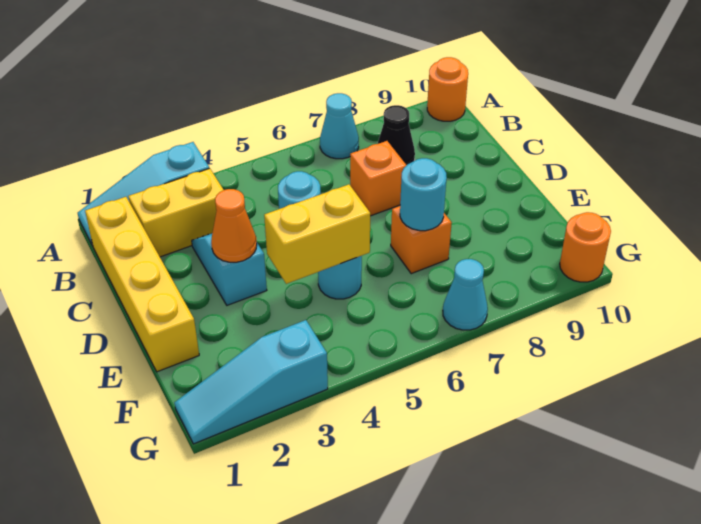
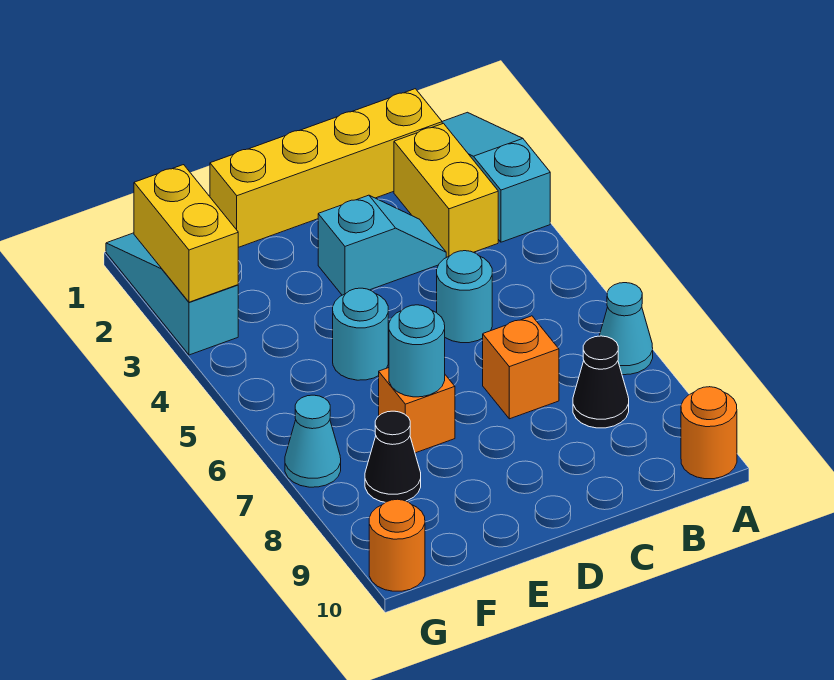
orange cone D3 level 2 -> none
yellow brick E4:E5 level 2 -> yellow brick G2:G3 level 2
none -> black cone F8 level 1

